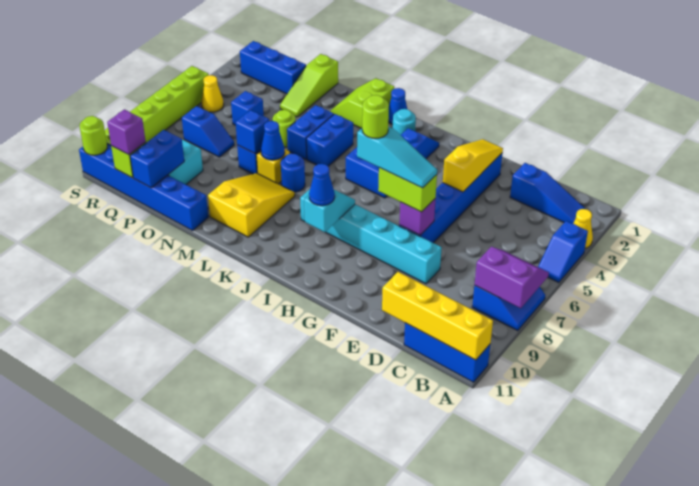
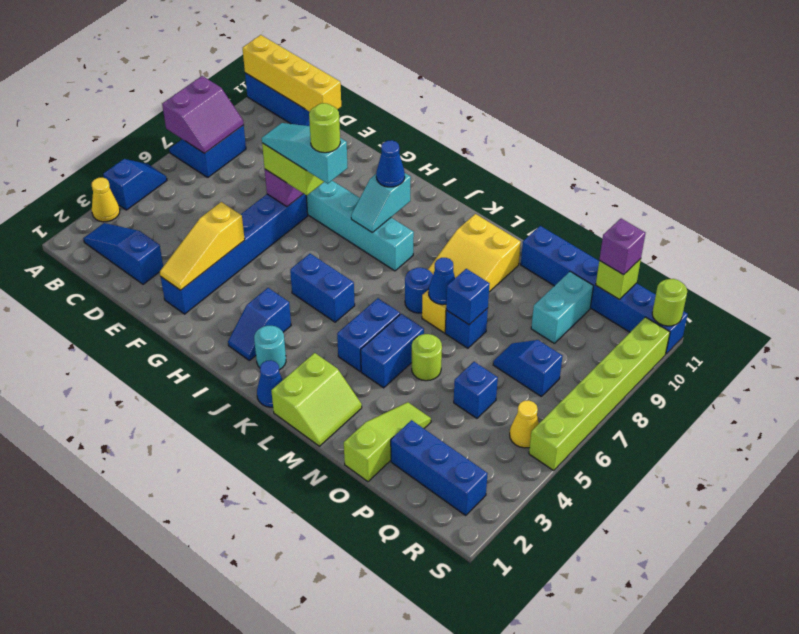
purple slope A7:B8 level 2 top 8 -> purple slope A7:B8 level 2 top A
blue brick P10:P11 level 2 -> none

